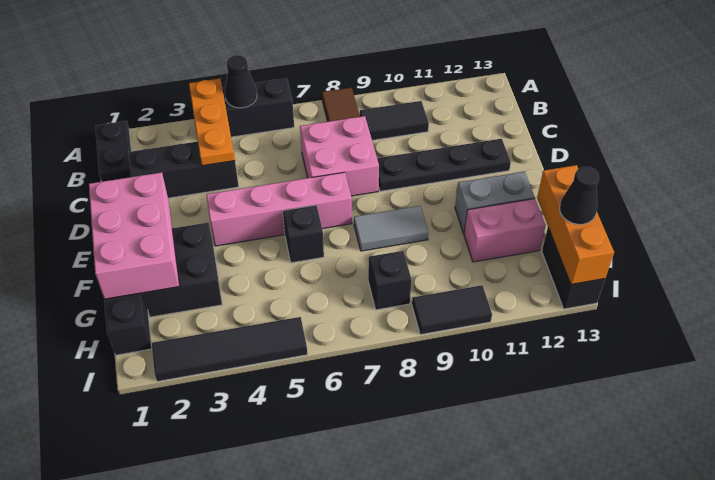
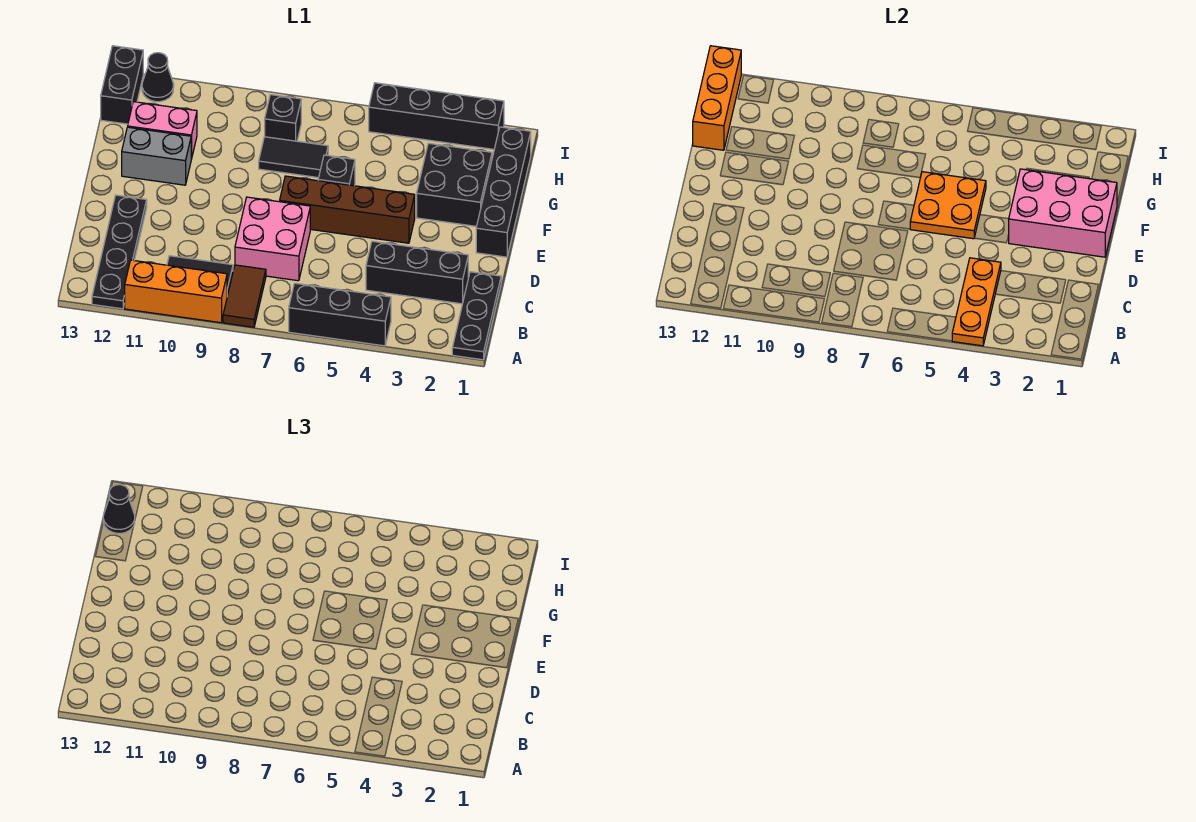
black plate A1:B1 level 1 -> black plate A1:C1 level 1
black cone A5 level 2 -> black cone I12 level 1
none -> orange brick A9:A11 level 1
black plate D9:D12 level 1 -> black plate A12:D12 level 1
pink brick E1:G2 level 2 -> pink brick E1:F3 level 2
pink brick E4:E7 level 1 -> brown brick E4:E7 level 1
none -> orange plate E5:F6 level 2
grey tile F8:F9 level 1 -> none
black tile I2:I5 level 1 -> black brick I2:I5 level 1
black tile I9:I10 level 1 -> black tile G7:G8 level 1

